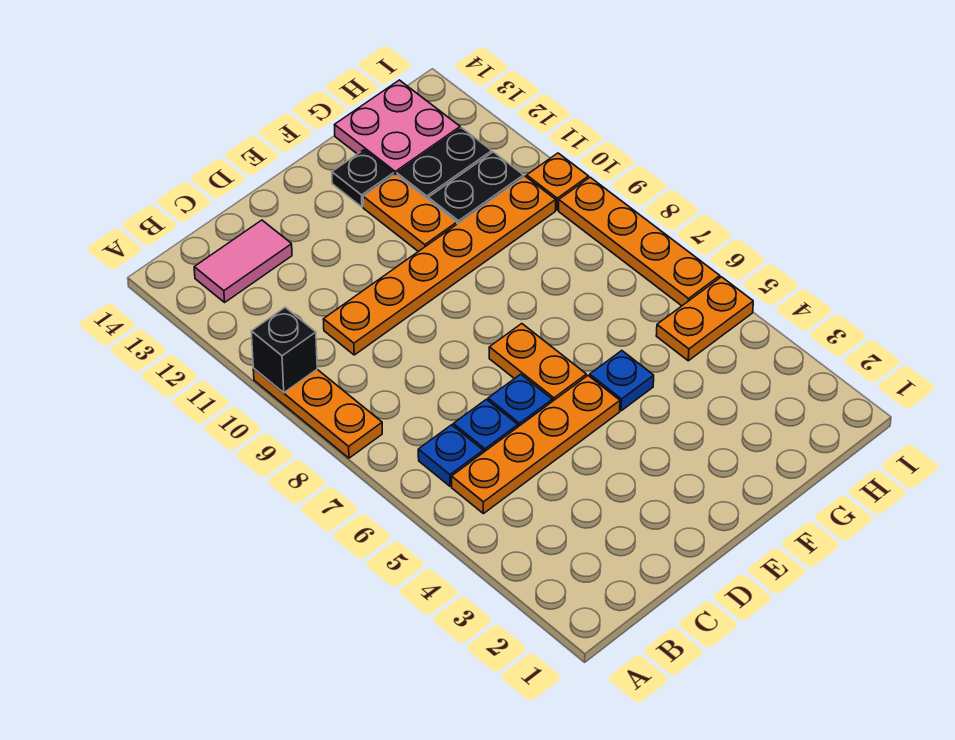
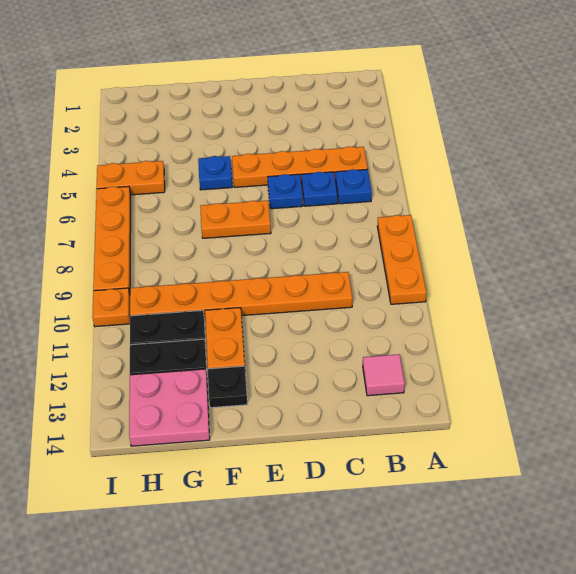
black brick A10 level 2 -> none
pink tile B13:C13 level 1 -> pink tile B13 level 1
orange plate E6:E7 level 1 -> orange plate E7:F7 level 1

